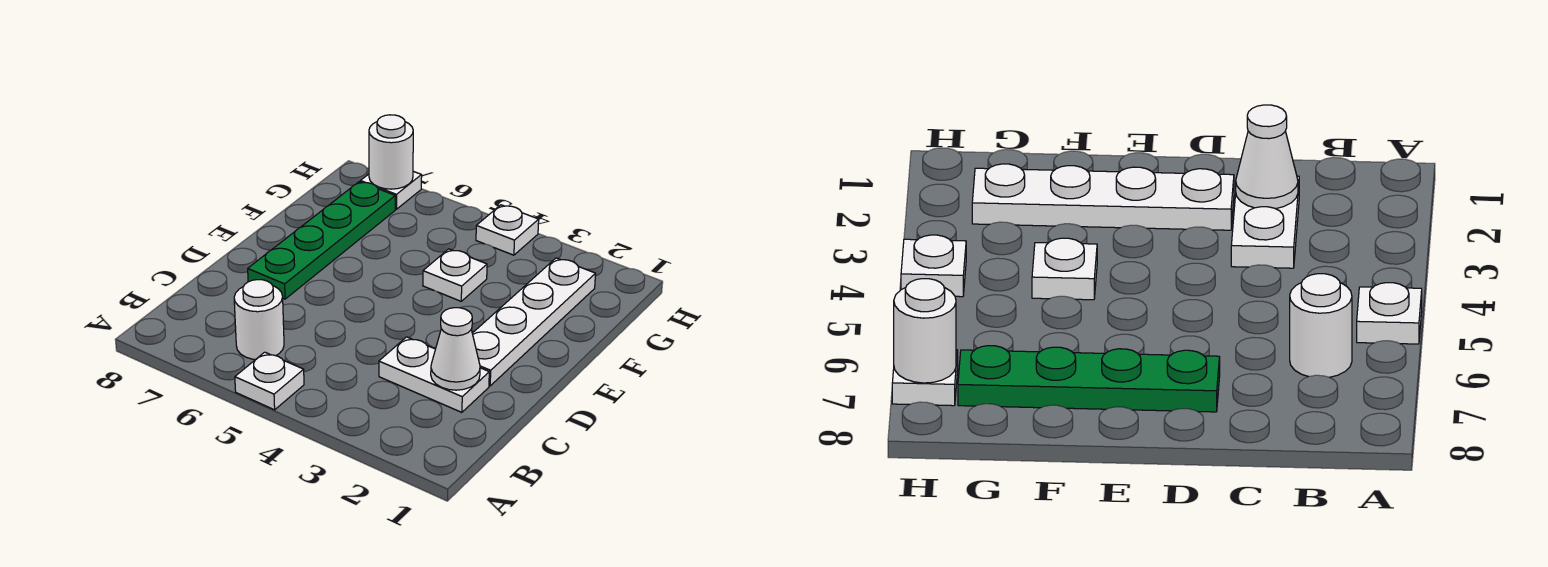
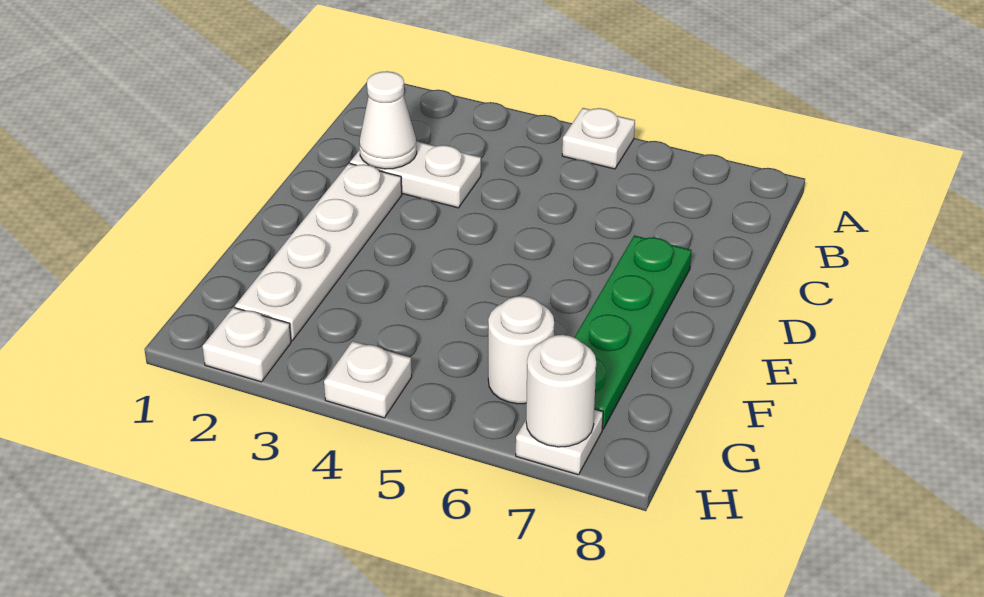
white round brick B6 level 1 -> white round brick G6 level 1
white plate F4 level 1 -> white plate H2 level 1

